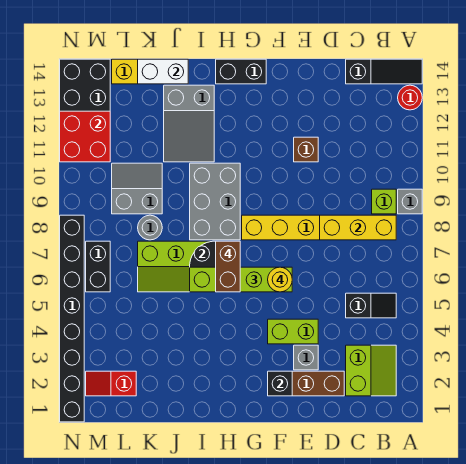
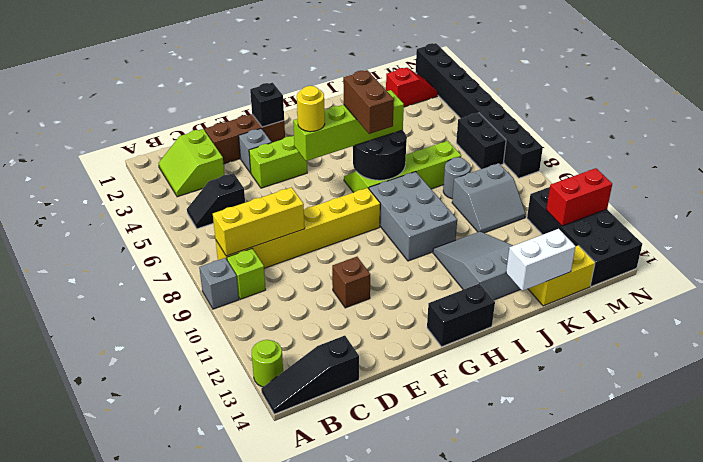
red round brick A13 level 1 -> lime round brick A13 level 1
red brick M11:N12 level 2 -> red brick M12:N12 level 2

